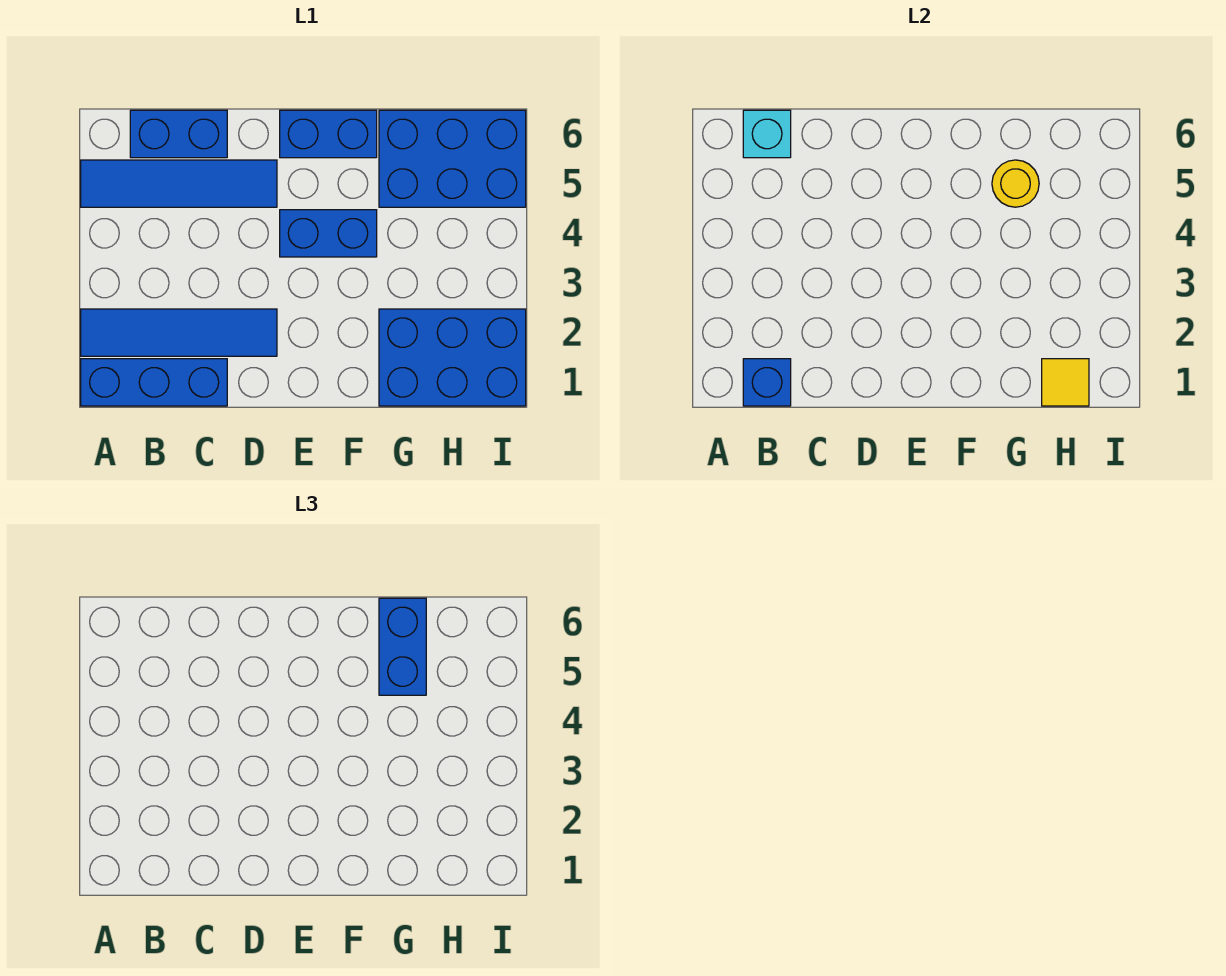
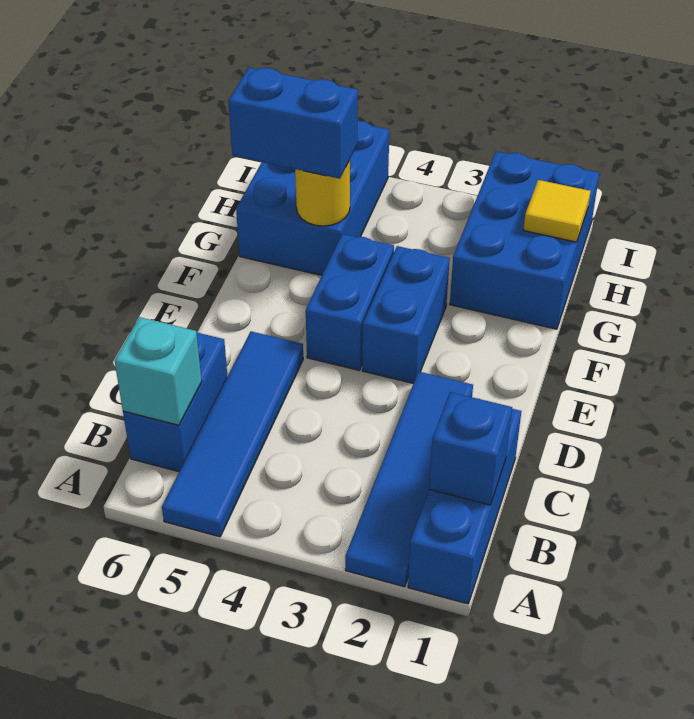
blue brick E6:F6 level 1 -> blue brick E3:F3 level 1

